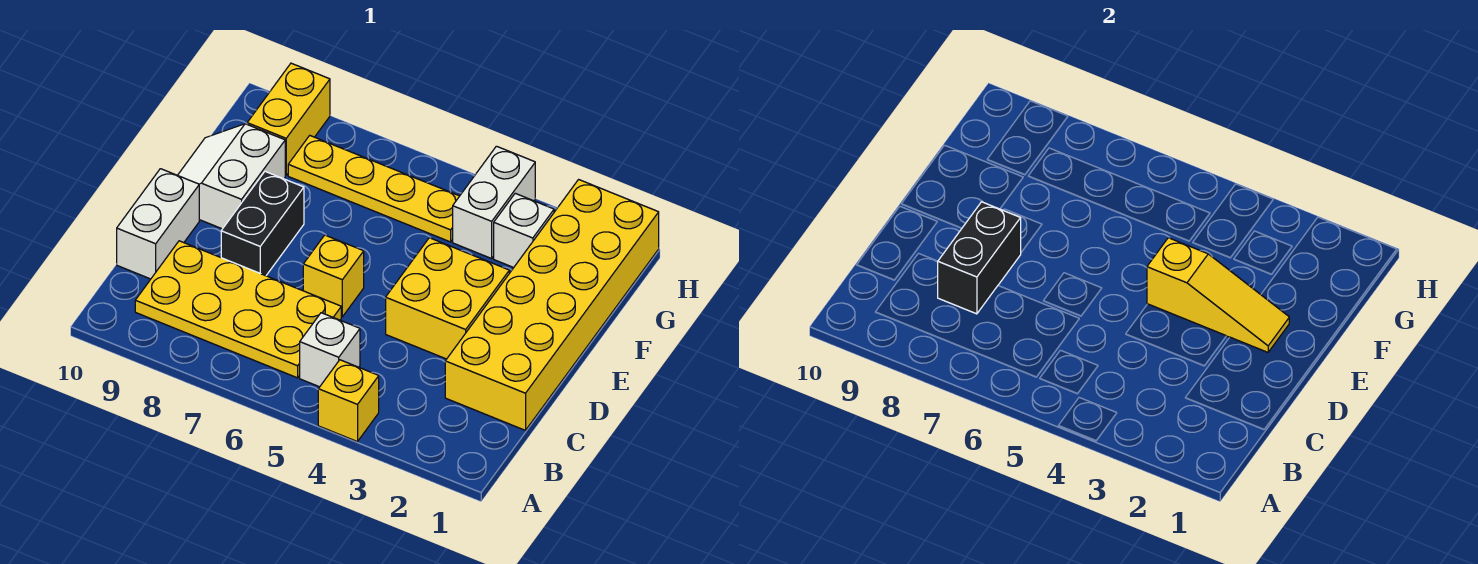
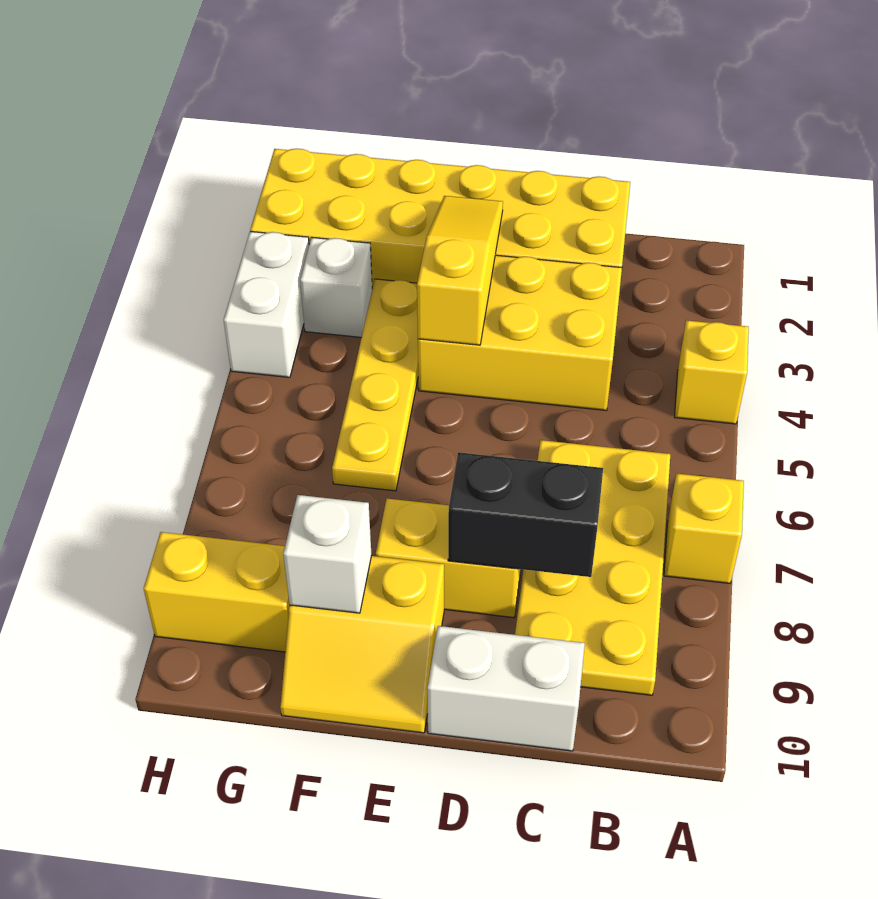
white brick B5 level 1 -> white brick F9 level 2
yellow brick D3:E4 level 1 -> yellow brick C3:E4 level 1
yellow brick D6 level 1 -> yellow brick A7 level 1
black brick D8:E8 level 1 -> yellow brick D8:E8 level 1
white slope E9:F10 level 1 top 9 -> yellow slope E9:F10 level 1 top 9
white brick G4:H4 level 1 -> white brick H3:H4 level 1
yellow plate G5:G8 level 1 -> yellow plate F3:F6 level 1

